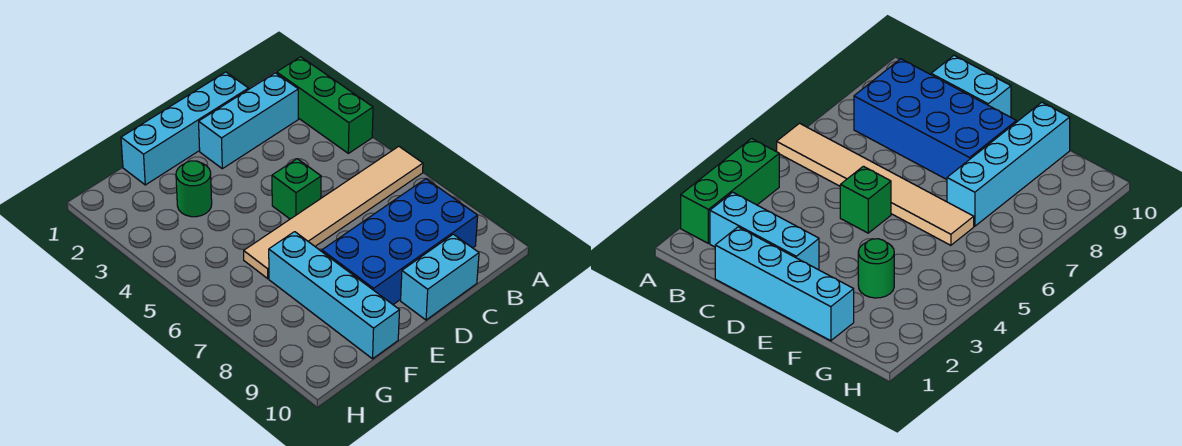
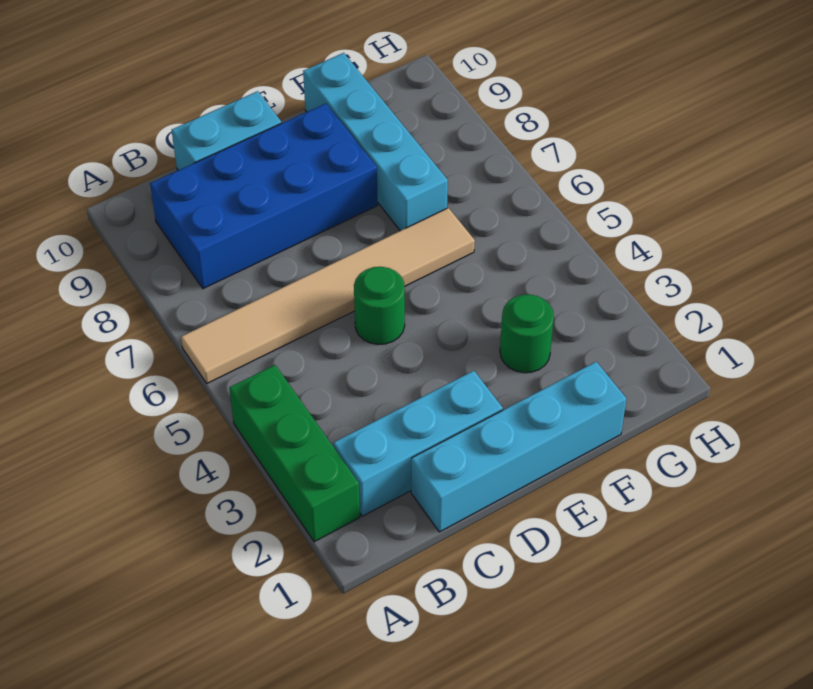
green brick D5 level 1 -> green round brick D5 level 1

